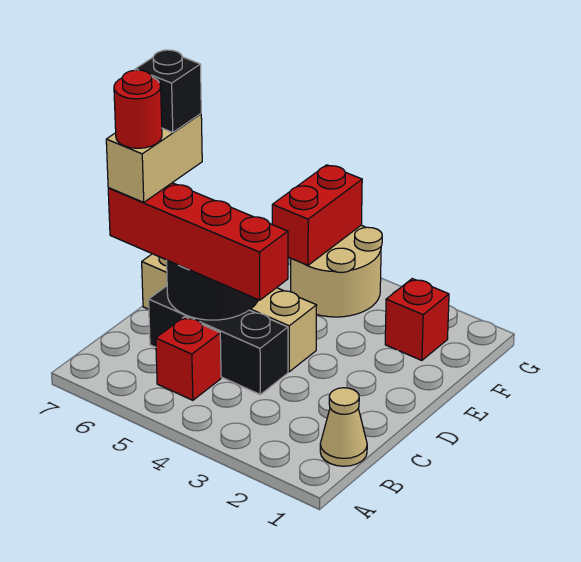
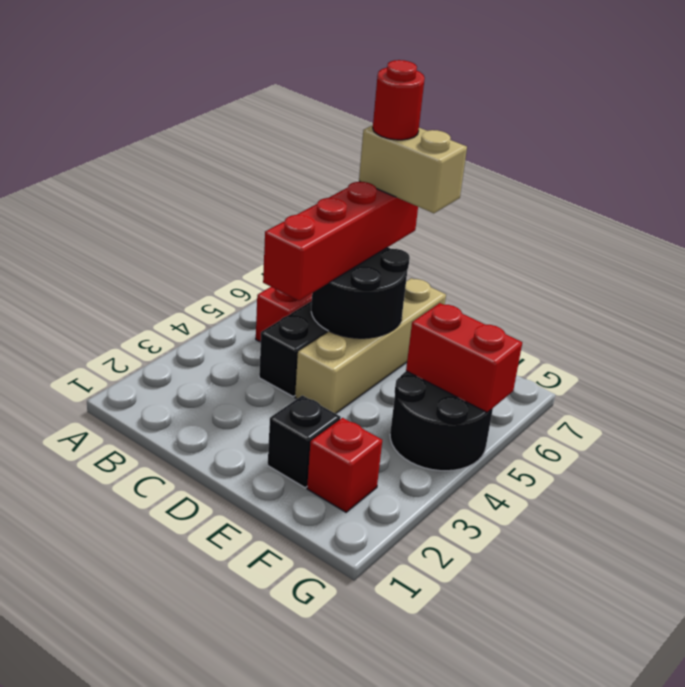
tan cone B1 level 1 -> none
black brick D7 level 5 -> black brick E2 level 1
tan round brick F4:G5 level 1 -> black round brick F4:G5 level 1

